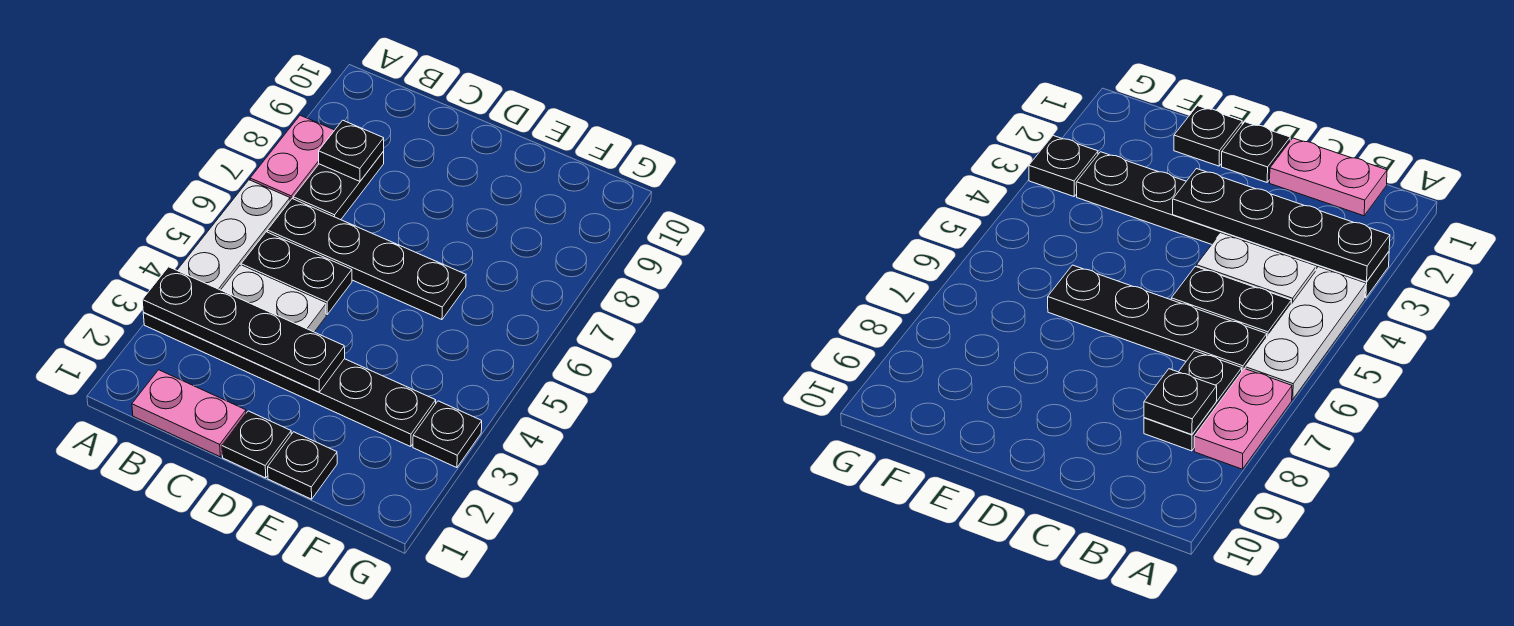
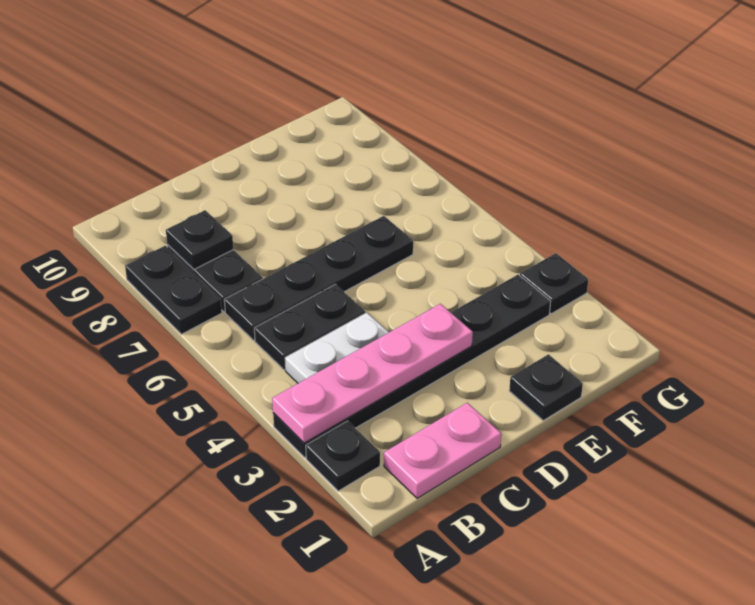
black plate A3:D3 level 2 -> pink plate A3:D3 level 2
white plate A4:A6 level 1 -> none
pink plate A7:A8 level 1 -> black plate A7:A8 level 1
black plate D1 level 1 -> black plate A2 level 1

